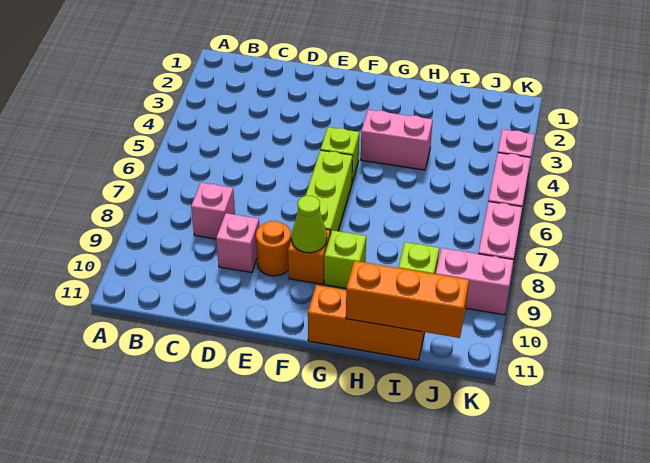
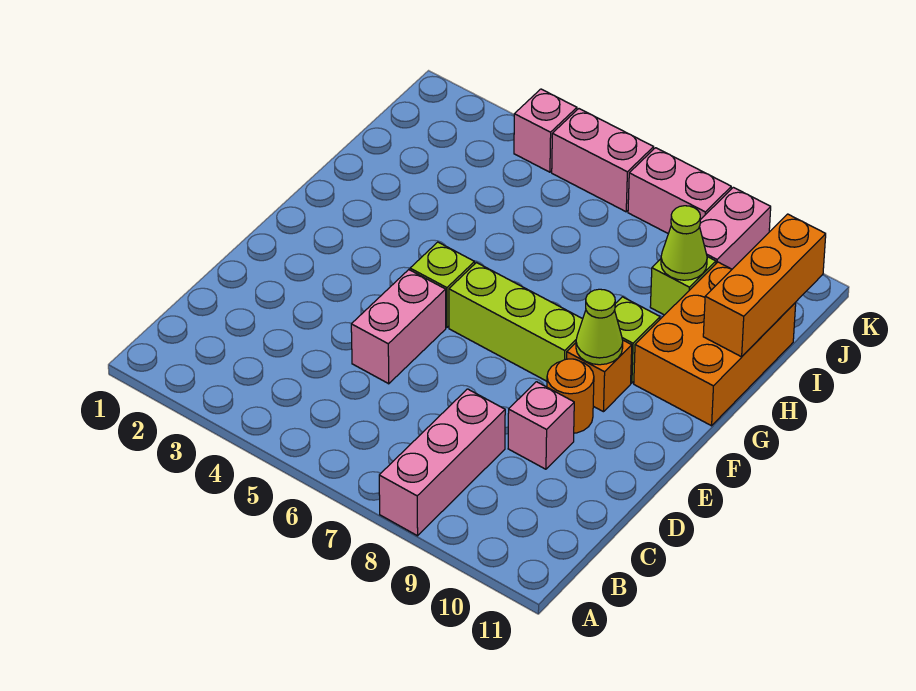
pink brick C8 level 1 -> pink brick A8:C8 level 1
pink brick G4:H4 level 1 -> pink brick D5:E5 level 1
orange brick G11:I11 level 1 -> orange brick G10:I11 level 1
none -> lime cone I9 level 2

